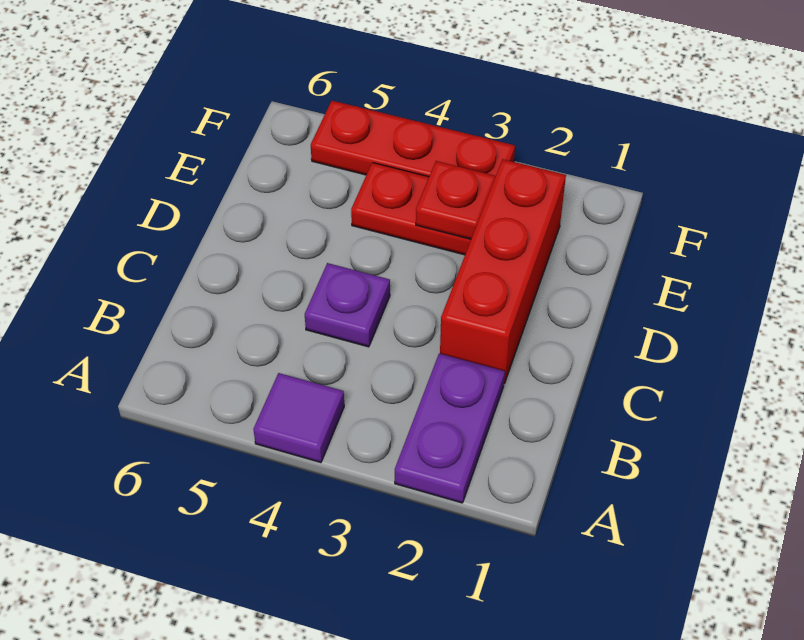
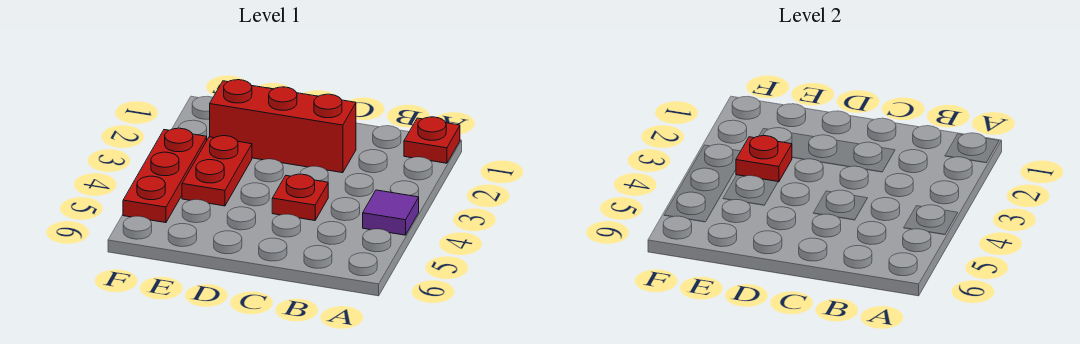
none -> red plate A1 level 1
purple plate A2:B2 level 1 -> none
purple plate C4 level 1 -> red plate C4 level 1

